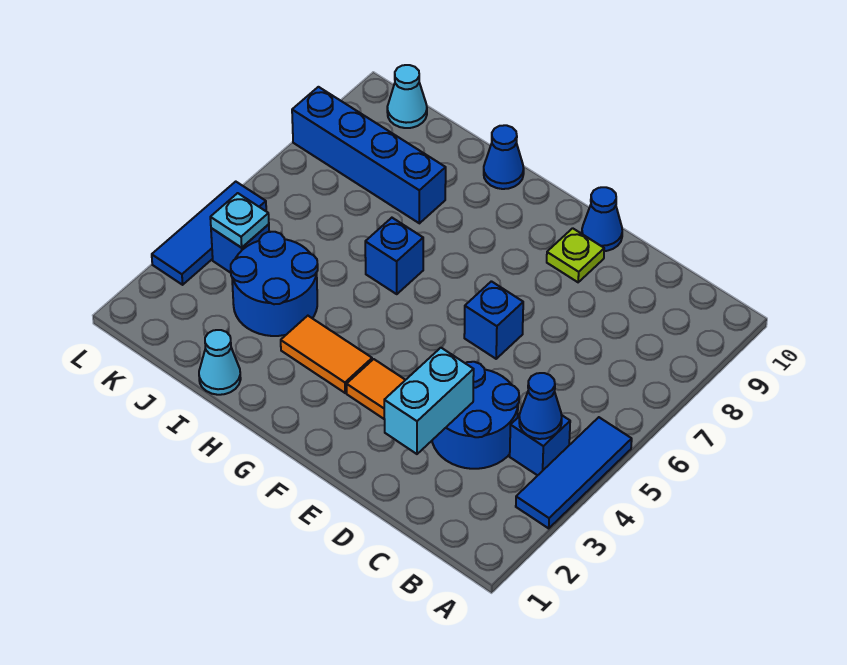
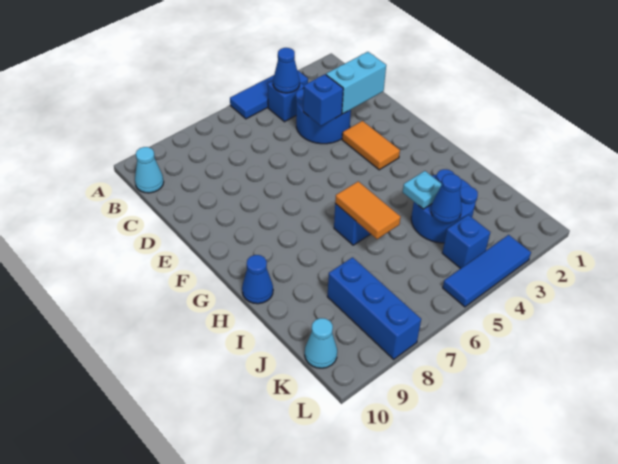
blue brick E6 level 1 -> blue brick D4 level 2
lime plate E9 level 1 -> none
blue cone E10 level 1 -> blue cone J4 level 2
orange tile G3:H3 level 1 -> orange tile H6:I6 level 2
cyan cone I1 level 1 -> cyan cone B10 level 1
blue brick I8:L8 level 1 -> blue brick J8:L8 level 1
cyan plate K4 level 2 -> cyan plate I4 level 2

